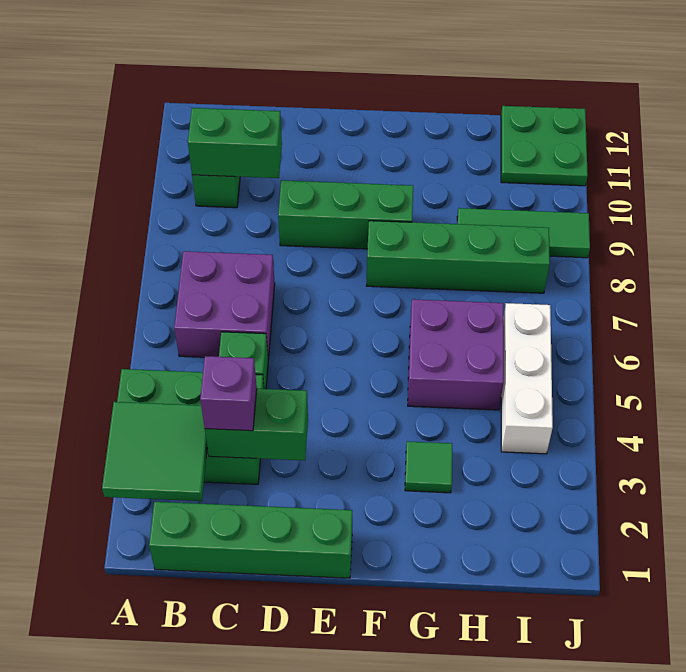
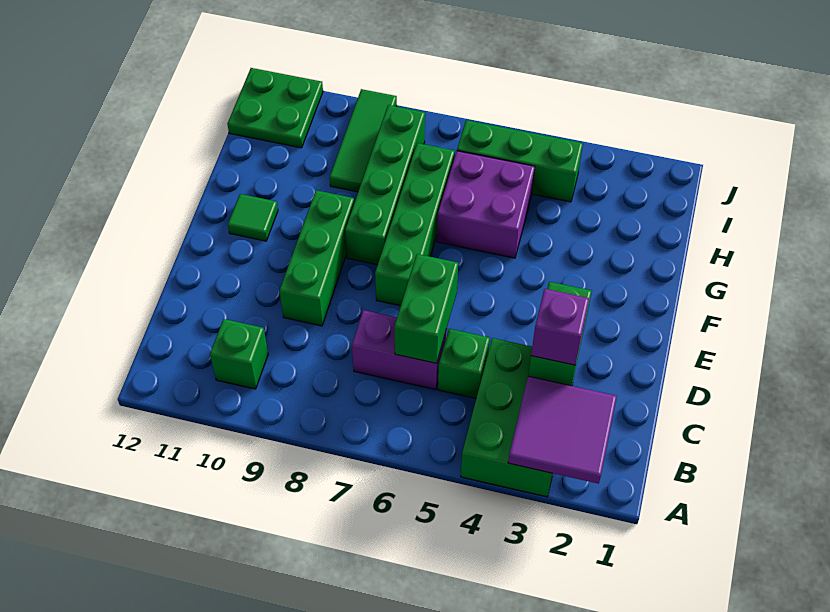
green tile A2:B3 level 2 -> purple tile A2:B3 level 2
green brick B1:E1 level 1 -> green brick E7:H7 level 1
purple brick B6:C7 level 1 -> purple brick C6:C7 level 1
green brick B10:C10 level 2 -> green brick C6:D6 level 2
green tile G3 level 1 -> green tile F11 level 1
white brick I4:I6 level 1 -> green brick I4:I6 level 1

